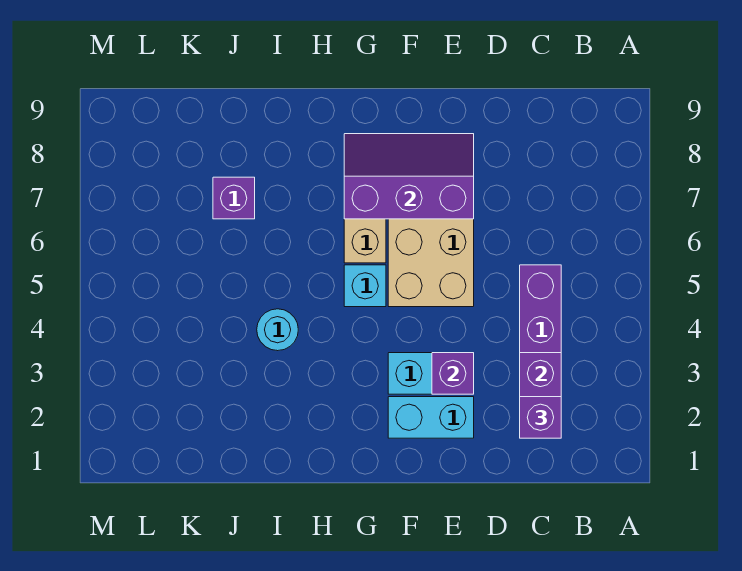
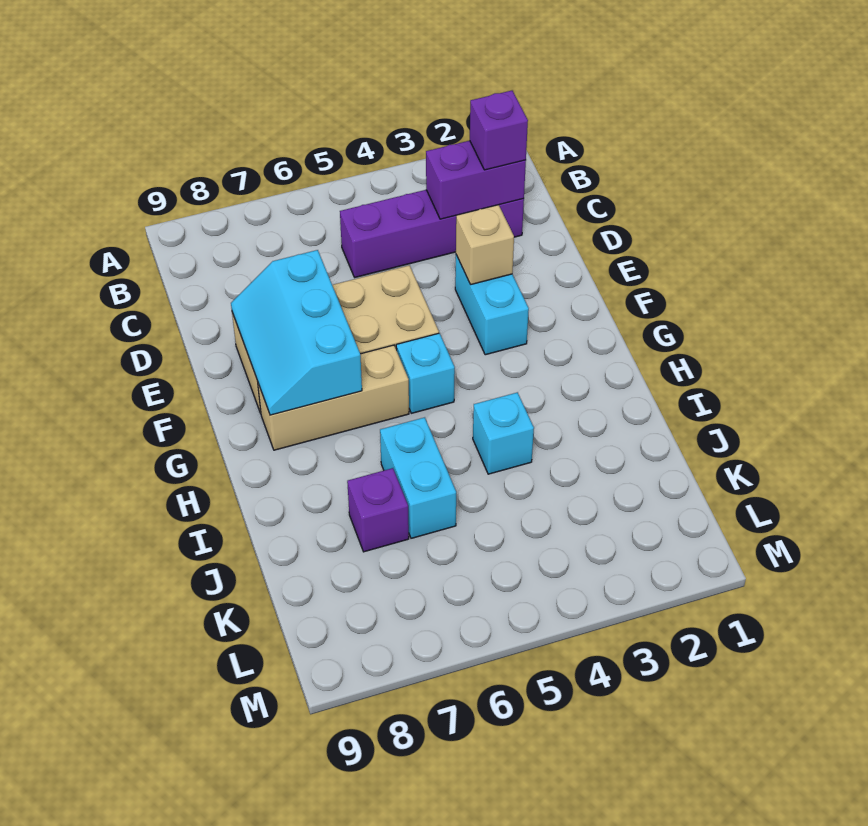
cyan brick E2:F2 level 1 -> cyan brick I6:J6 level 1
purple brick E3 level 2 -> tan brick E3 level 2
purple slope E7:G8 level 2 top 7 -> cyan slope E7:G8 level 2 top 7
cyan round brick I4 level 1 -> cyan brick I4 level 1

